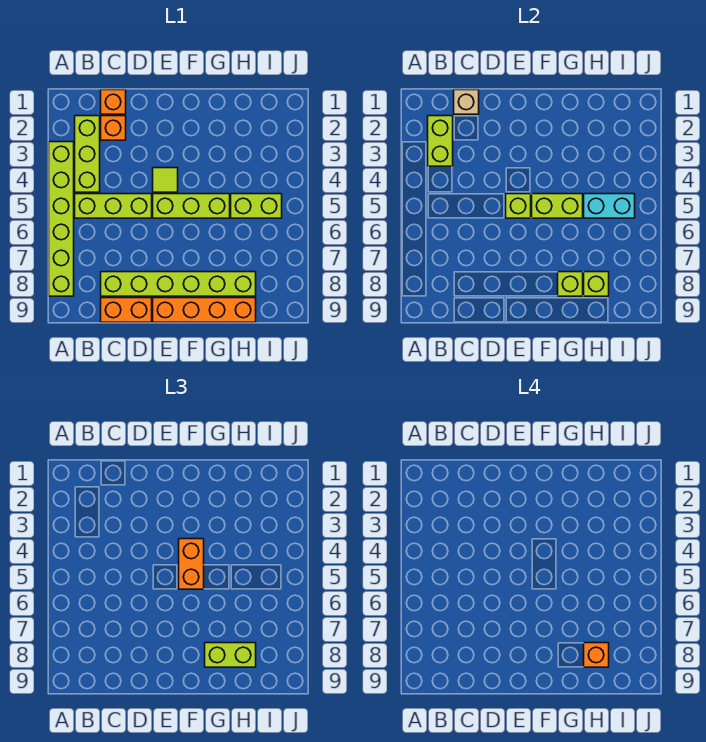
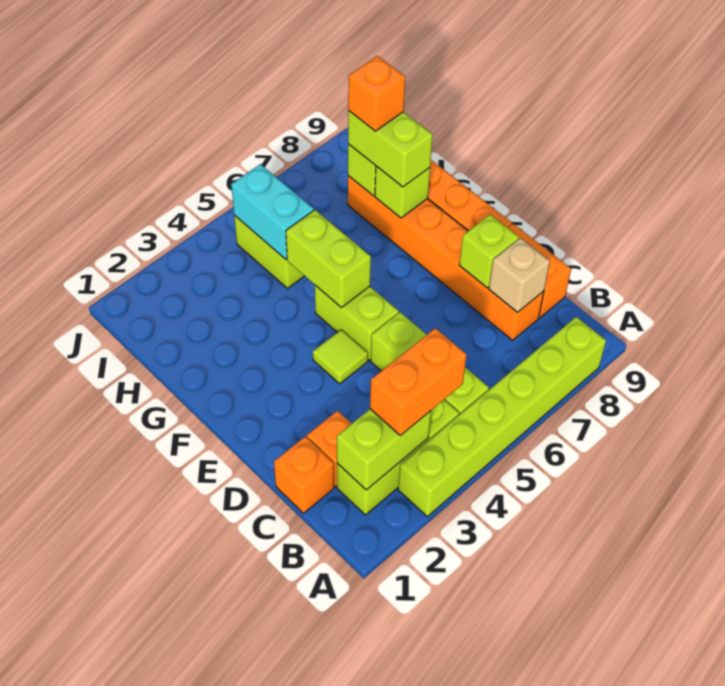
tan brick C1 level 2 -> tan brick C8 level 2
lime brick C8:H8 level 1 -> orange brick C8:H8 level 1
lime brick E5:G5 level 1 -> lime brick E5:F5 level 1
lime brick E5 level 2 -> lime brick D8 level 2
orange brick F4:F5 level 3 -> orange brick B3:B4 level 3

